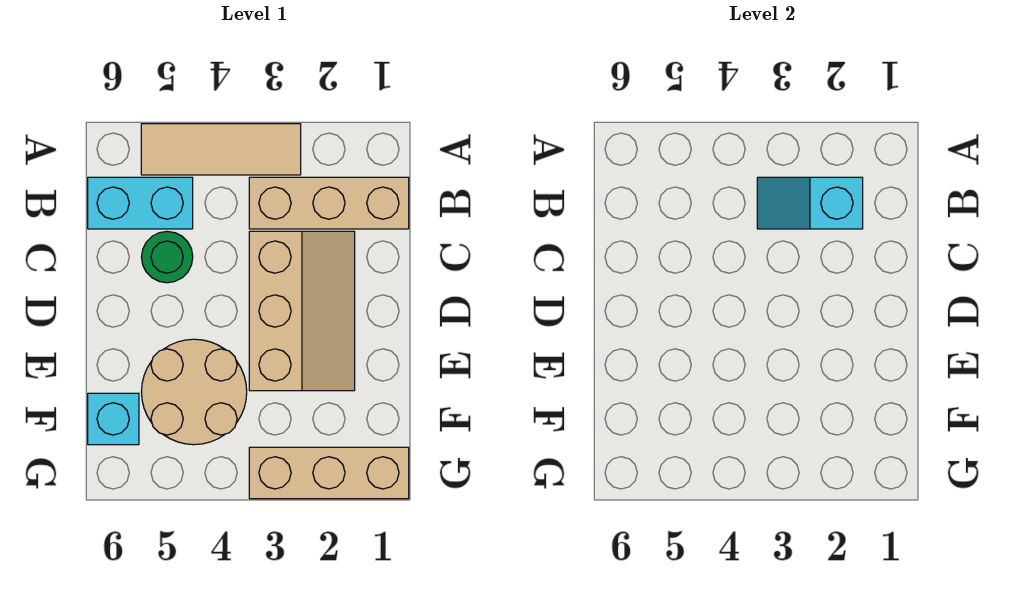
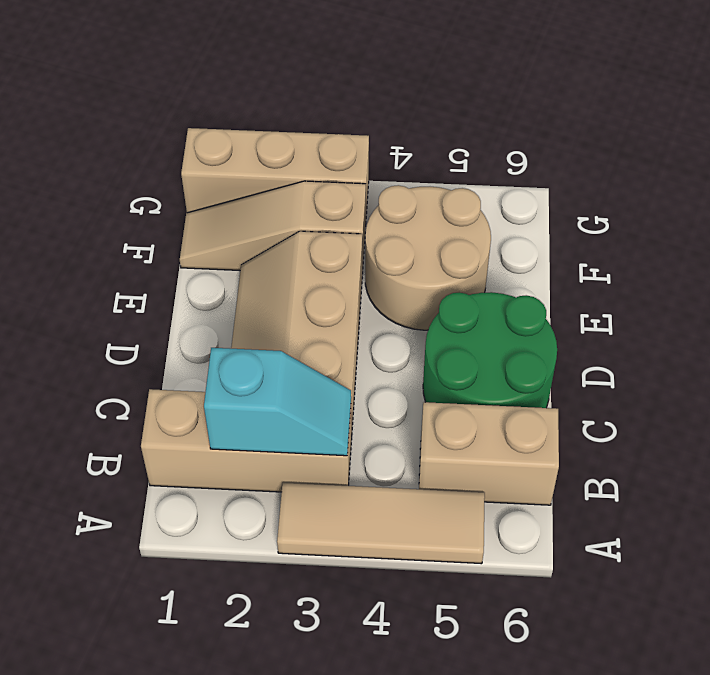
cyan brick B5:B6 level 1 -> tan brick B5:B6 level 1
green round brick C5 level 1 -> green round brick C5:D6 level 1
none -> tan slope F1:F3 level 1 top 3
cyan brick F6 level 1 -> none

